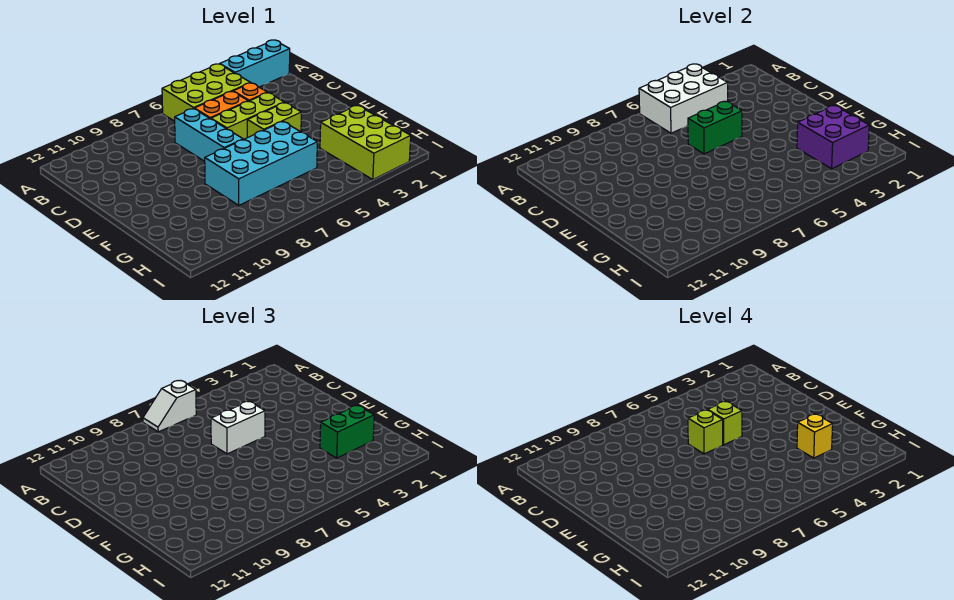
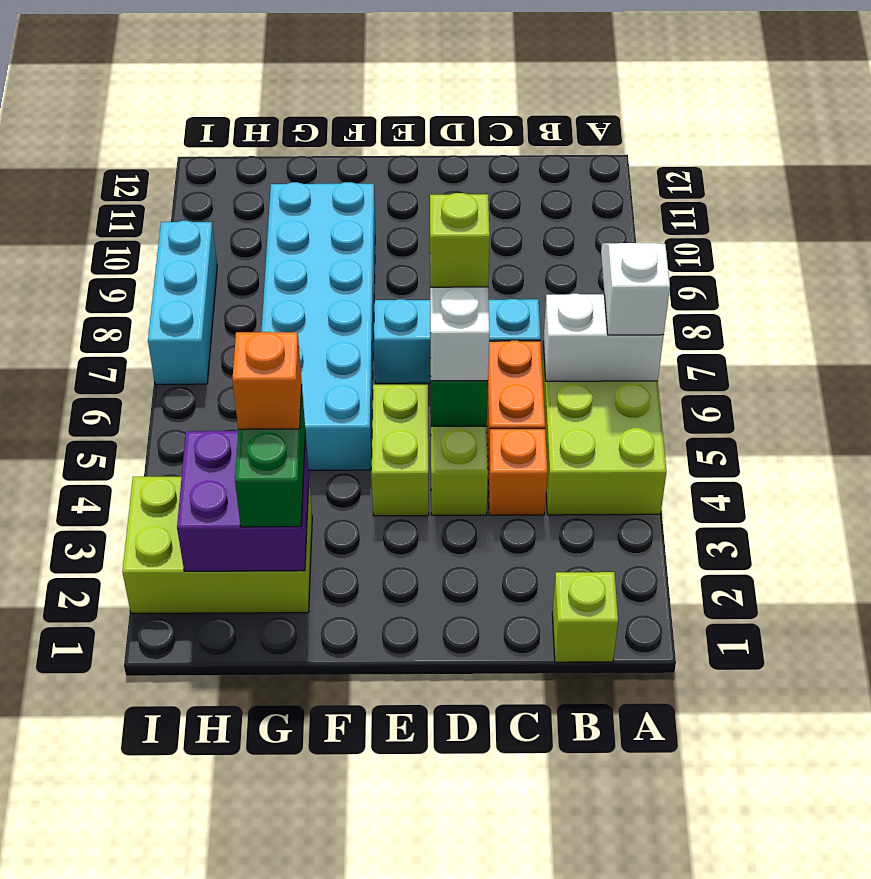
cyan brick A1:A3 level 1 -> cyan brick I7:I9 level 1
white brick A4:B6 level 2 -> white brick A6:B6 level 2
lime brick D5 level 4 -> lime brick B1 level 1
cyan brick F5:G8 level 1 -> cyan brick F5:G10 level 1
yellow brick G3 level 4 -> orange brick G3 level 4

